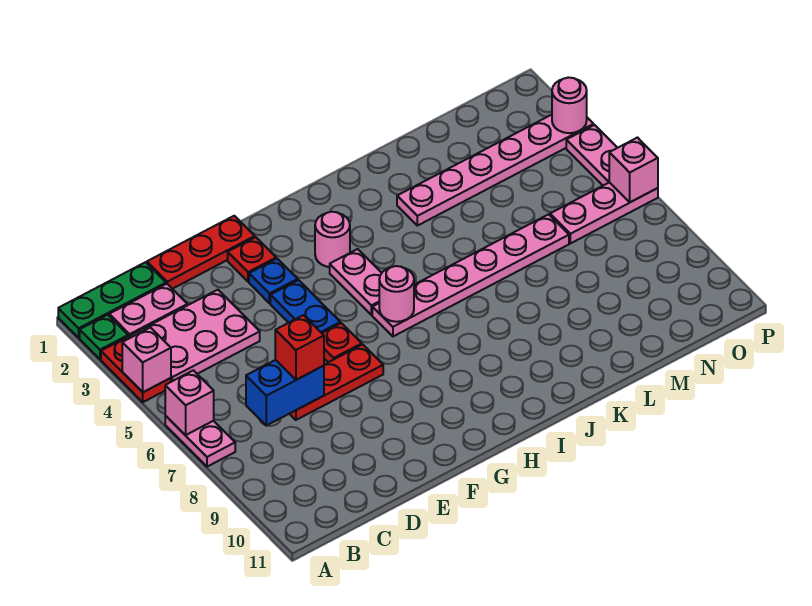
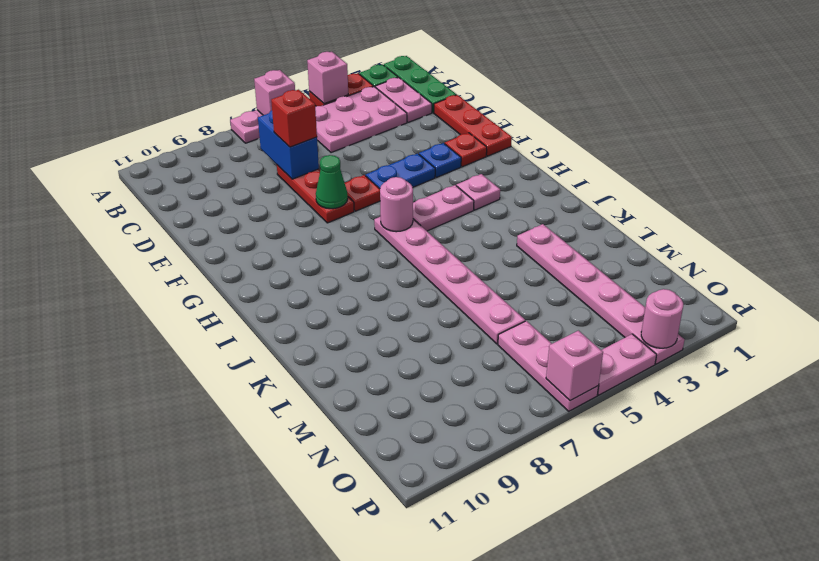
pink plate B3:D4 level 1 -> pink plate B3:C5 level 1
none -> green cone F7 level 2
pink round brick H3 level 1 -> pink plate H3 level 1

